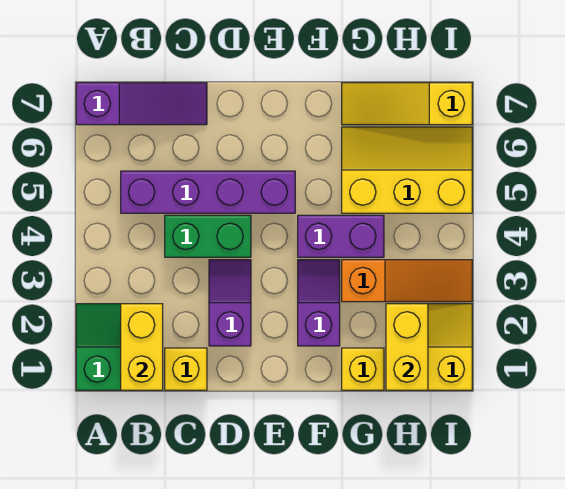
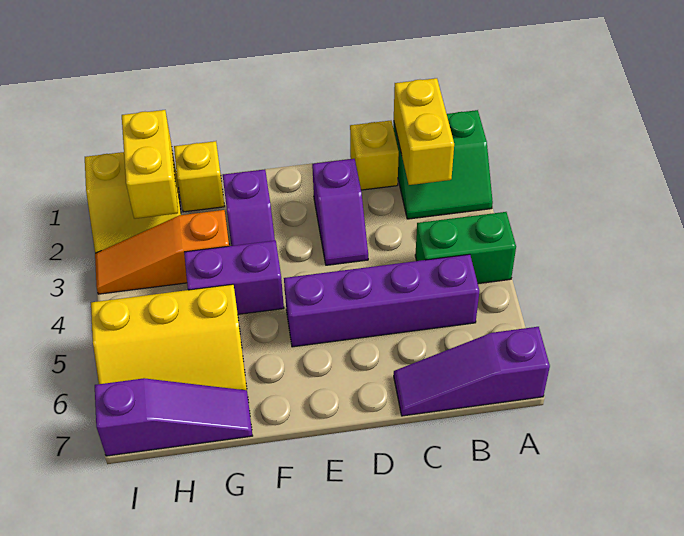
green brick C4:D4 level 1 -> green brick A4:B4 level 1
yellow slope G7:I7 level 1 top I -> purple slope G7:I7 level 1 top I

